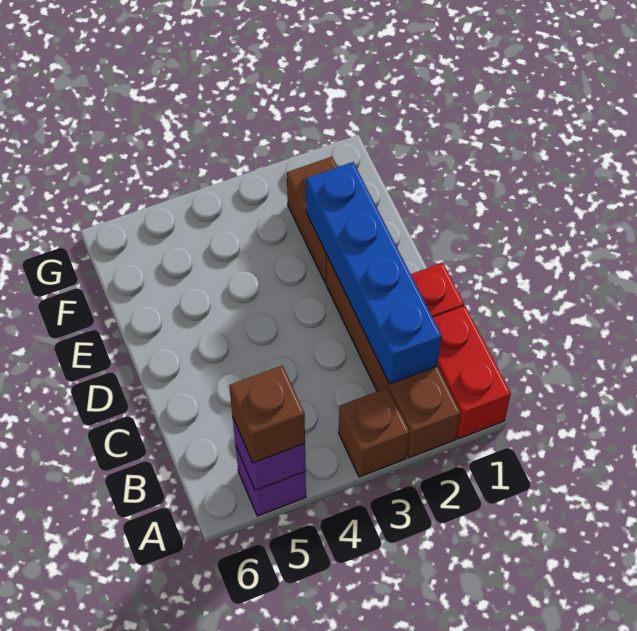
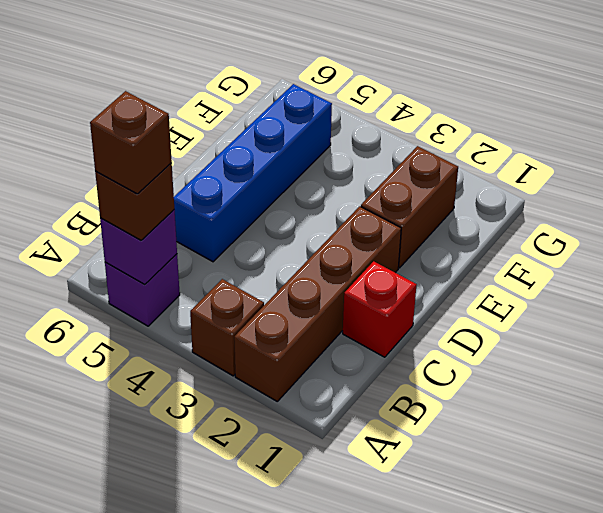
red brick A1:B1 level 1 -> none
none -> brown brick A5 level 4
blue brick B2:E2 level 2 -> blue brick C5:F5 level 1

